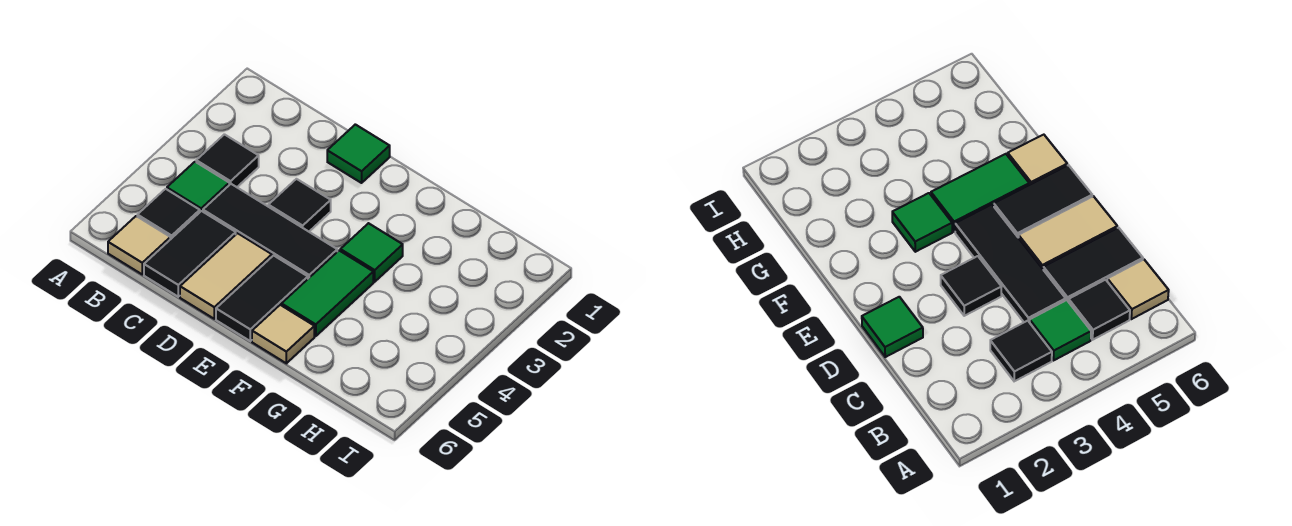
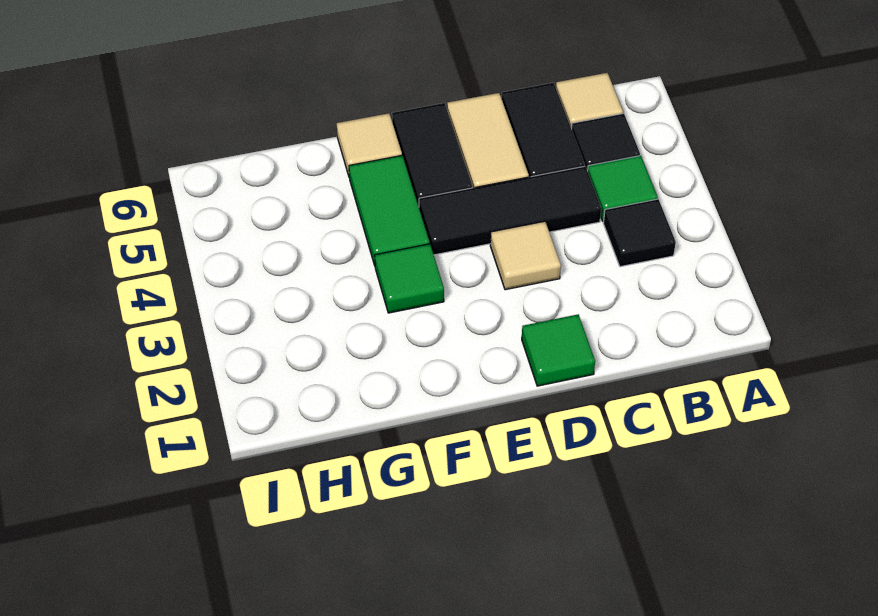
black tile D3 level 1 -> tan tile D3 level 1

